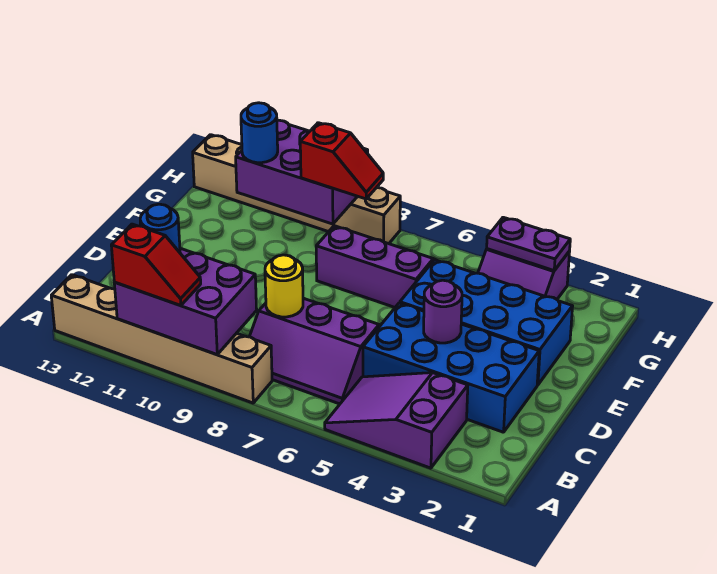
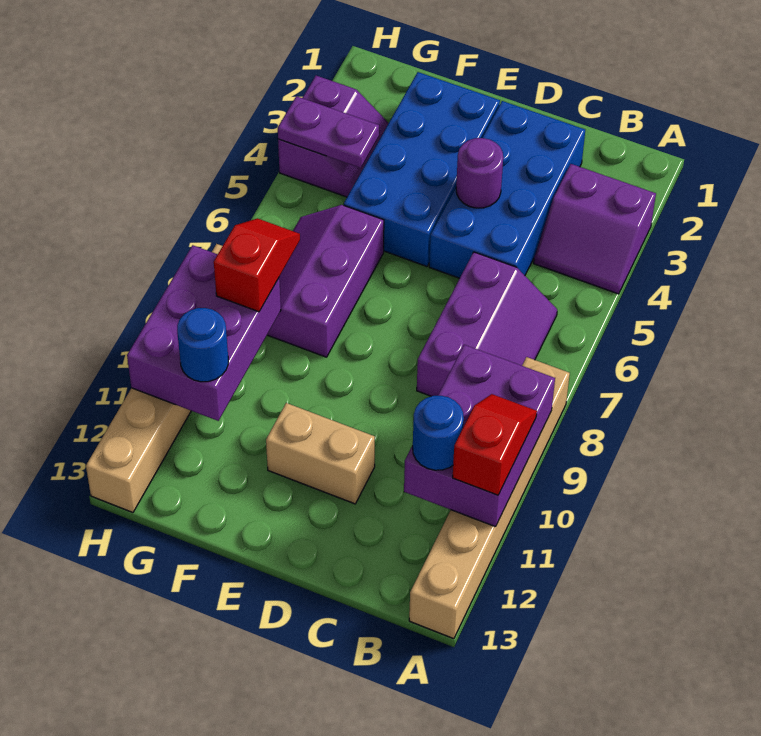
purple slope A3:B5 level 1 top 3 -> purple slope A3:B4 level 1 top 3
yellow round brick C8 level 2 -> none
none -> tan brick D11:E11 level 1
purple plate H3:H4 level 2 -> purple plate G4:H4 level 2

